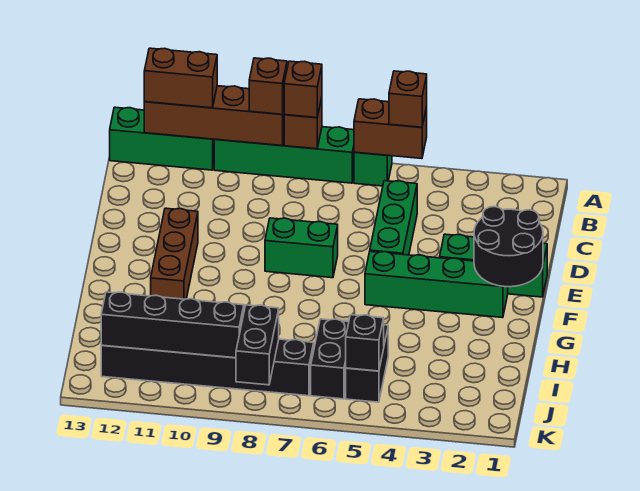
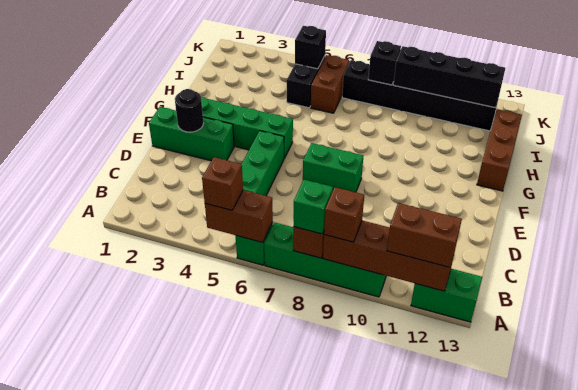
brown brick A8 level 3 -> green brick A8 level 3
green brick A11:A13 level 1 -> green brick A12:A13 level 1
black round brick E1:F2 level 2 -> black round brick E2 level 2
brown brick E11:G11 level 1 -> brown brick G13:I13 level 1
black brick I6:J6 level 1 -> brown brick I6:J6 level 1
black brick J8:K8 level 2 -> black brick J8 level 2

